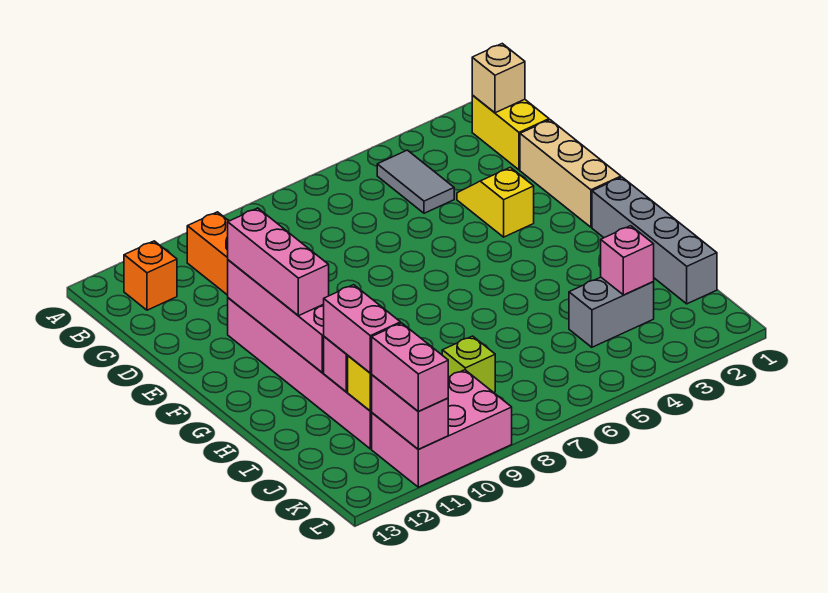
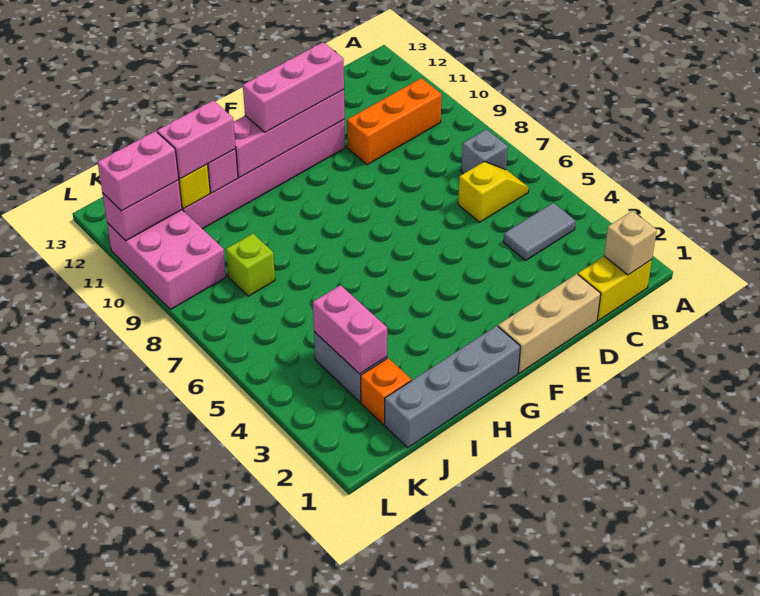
none -> grey brick B7 level 1
orange brick B12 level 1 -> orange brick J2 level 1
yellow slope D3:E3 level 1 top E -> yellow slope B6:C6 level 1 top C
pink brick J3 level 2 -> pink brick J3:J4 level 2

